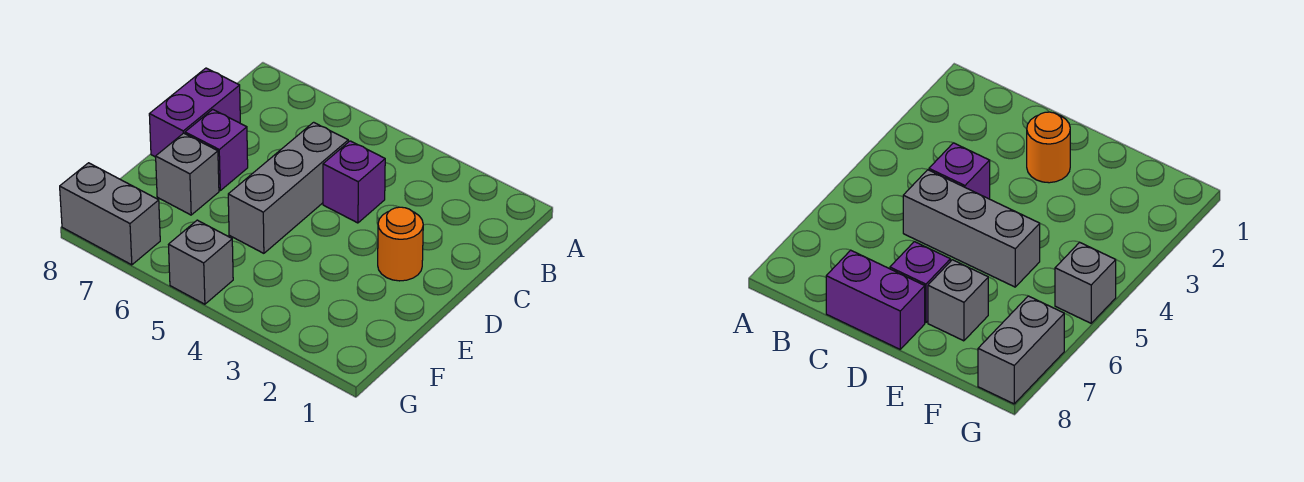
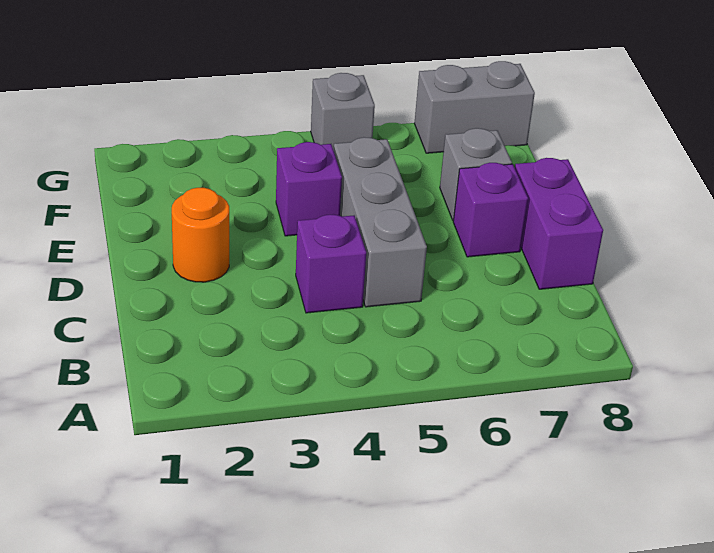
none -> purple brick E4 level 1

